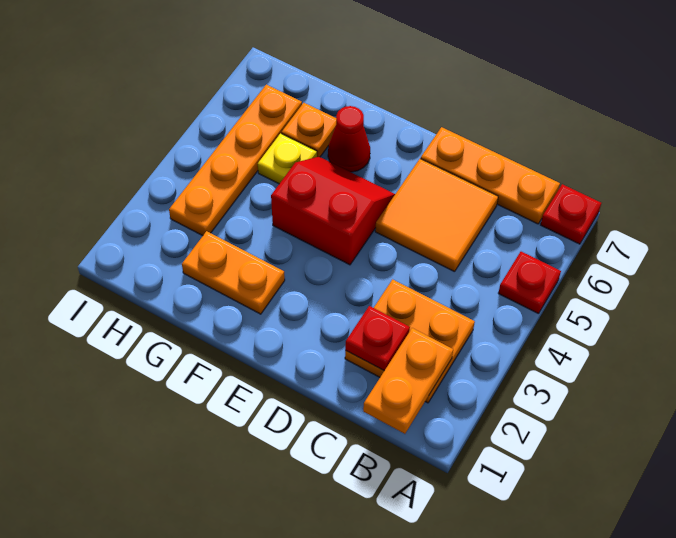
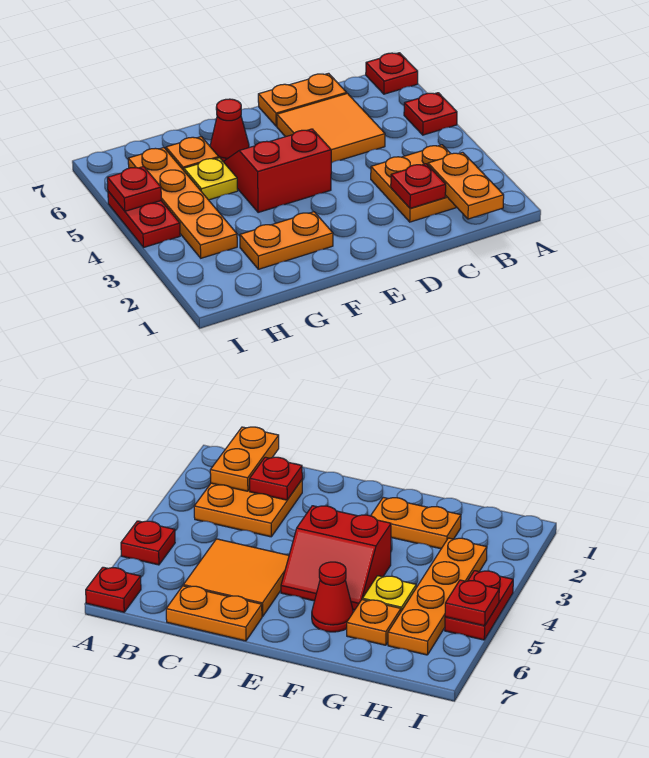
orange plate B7:D7 level 1 -> orange plate C7:D7 level 1
none -> red plate I4:I5 level 1
none -> red plate I5 level 2

